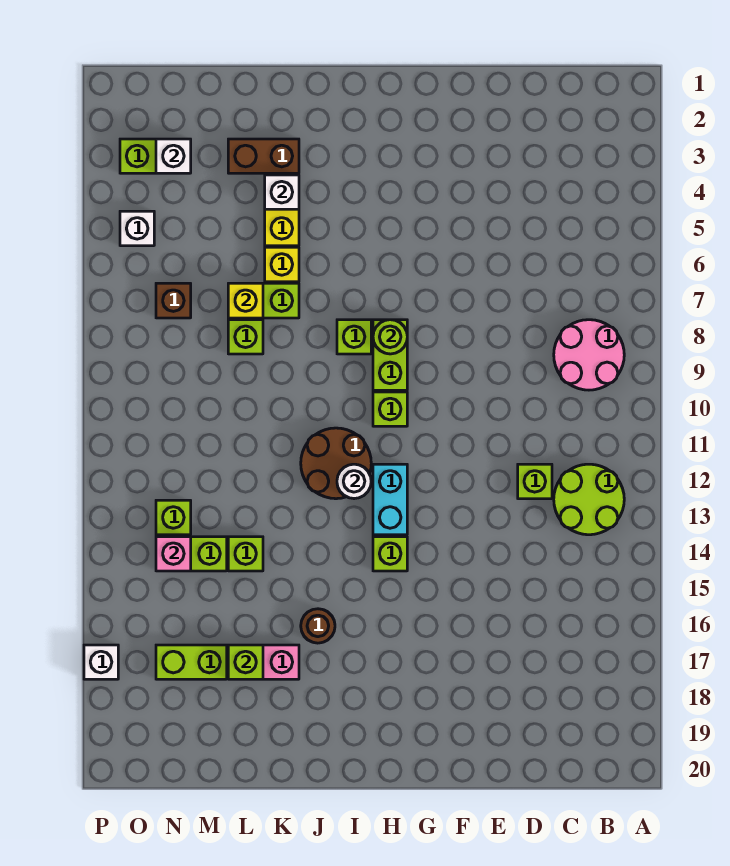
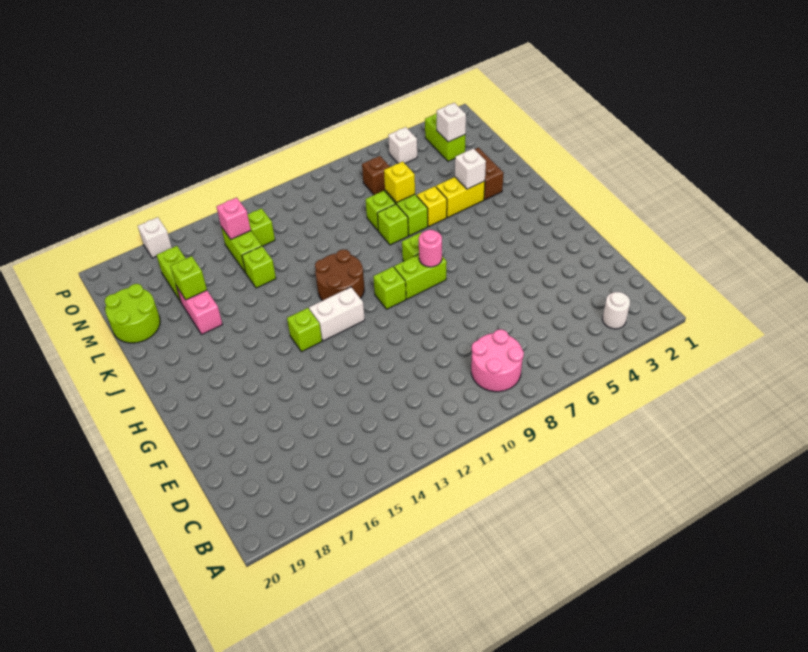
lime round brick B12:C13 level 1 -> lime round brick L19:M20 level 1
lime brick D12 level 1 -> lime brick K8 level 1
lime round brick H8 level 2 -> pink round brick H8 level 2
cyan brick H12:H13 level 1 -> white brick H12:H13 level 1
white round brick I12 level 2 -> white round brick B3 level 1
brown round brick J16 level 1 -> none

